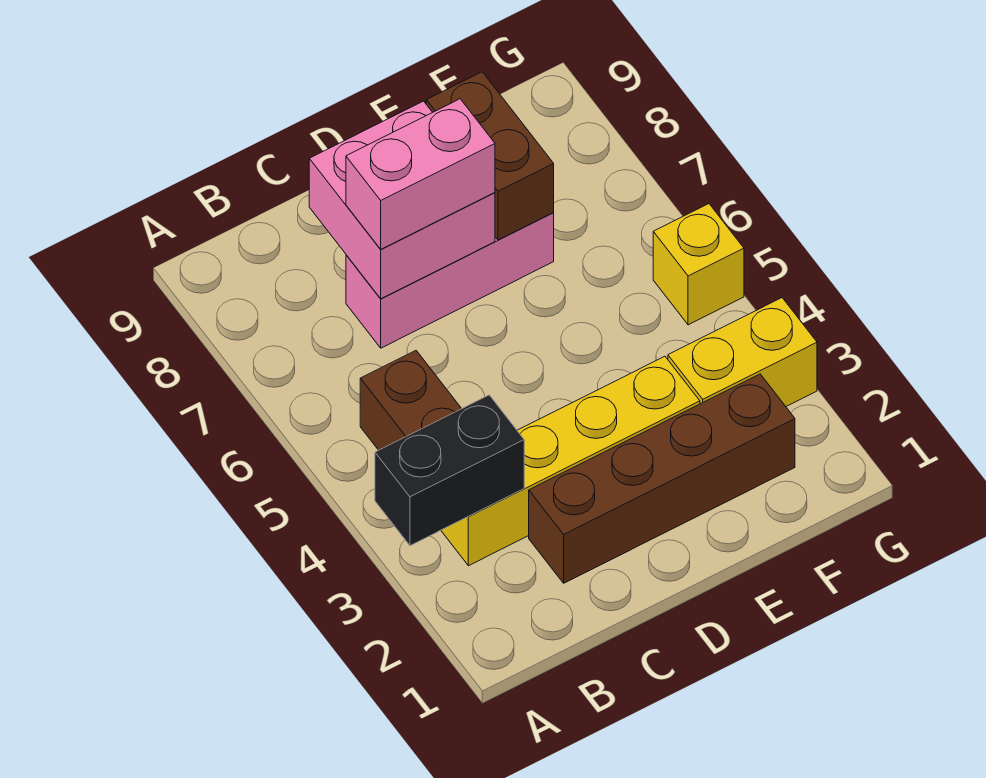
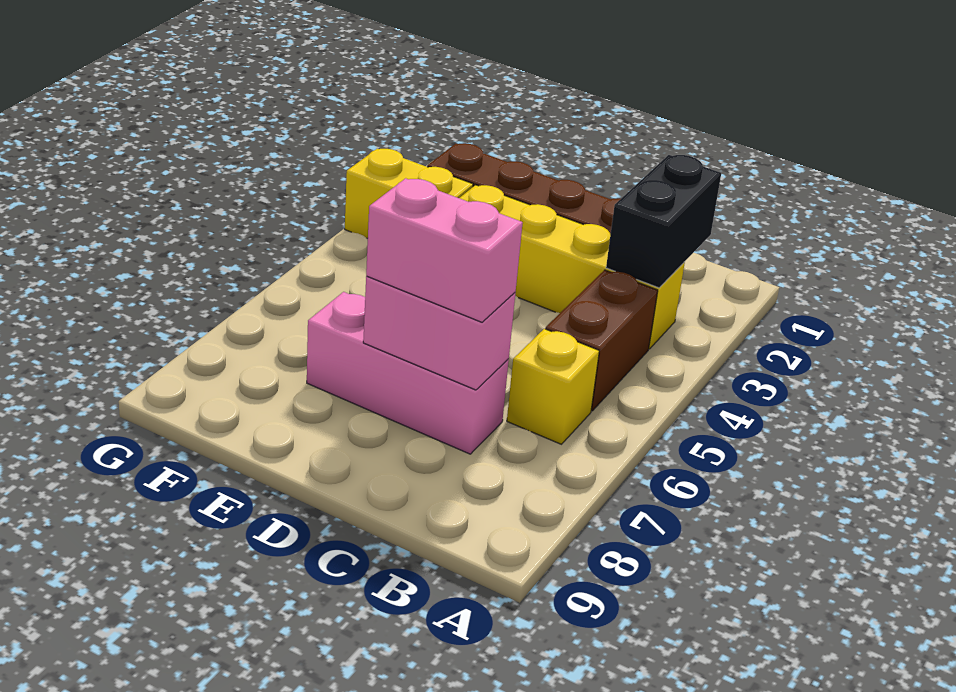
black brick A3:B3 level 2 -> black brick B2:B3 level 2
pink brick C7:D8 level 2 -> pink brick C7:D7 level 2
brown brick E7:E8 level 2 -> none
yellow brick G5 level 1 -> yellow brick B6 level 1

